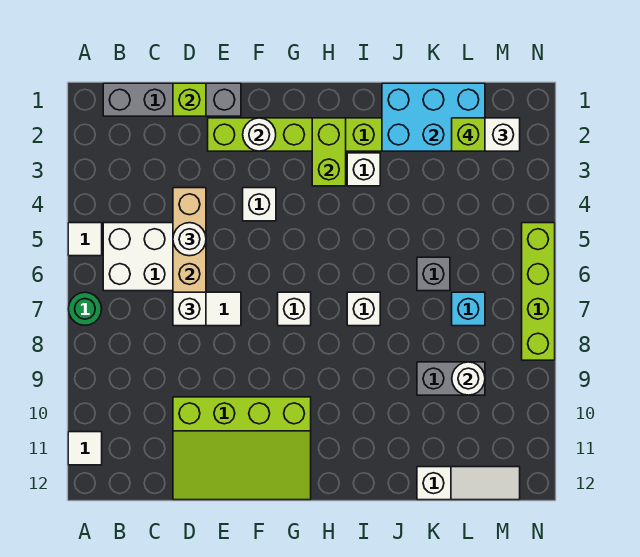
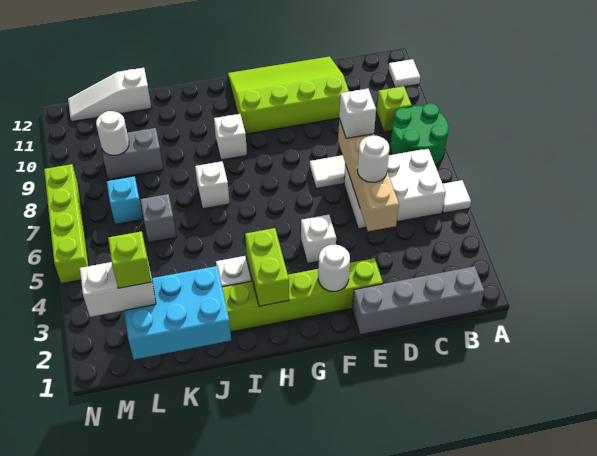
green round brick A7 level 1 -> green round brick A7:B8 level 1
lime brick D1 level 2 -> lime brick B9 level 1
white brick G7 level 1 -> white brick H9 level 1

